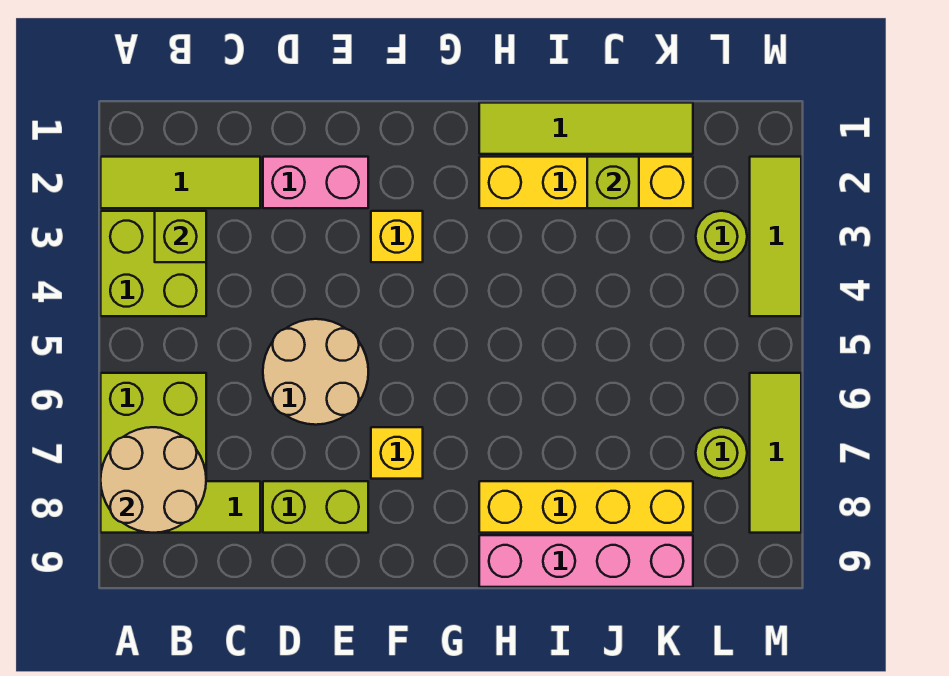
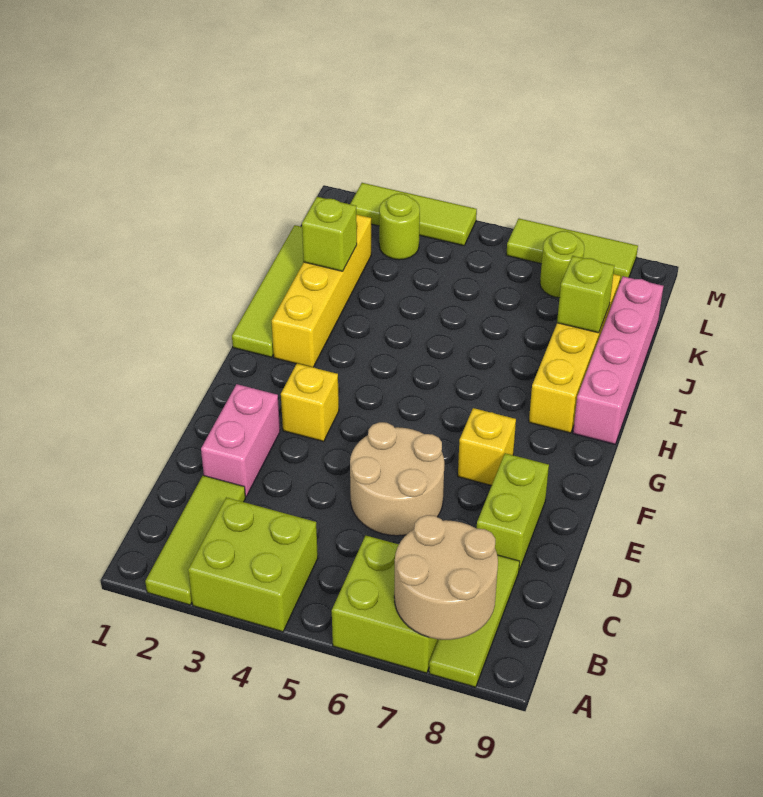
lime brick B3 level 2 -> lime brick J8 level 2

